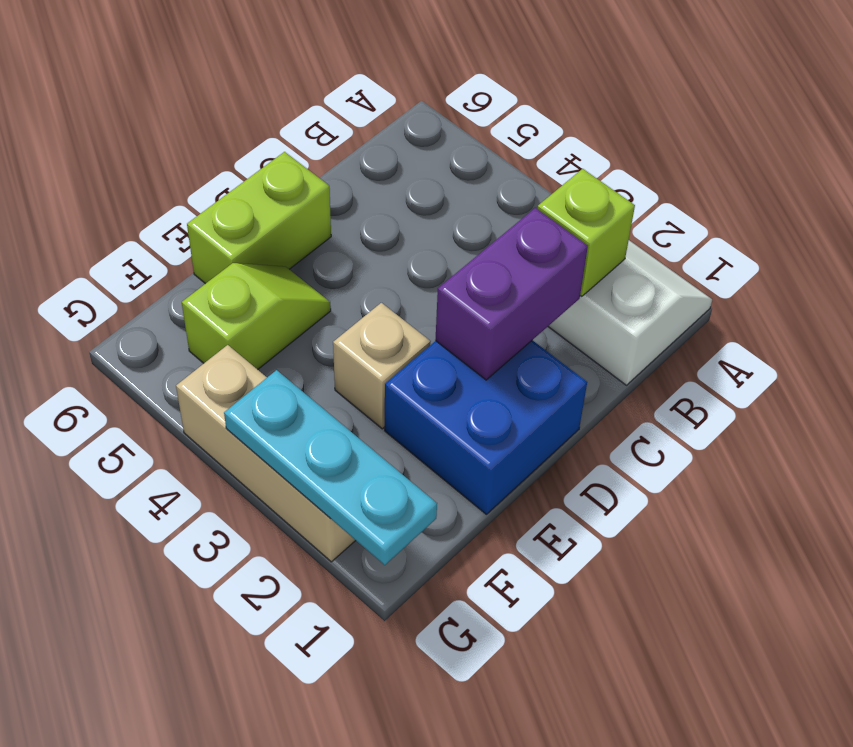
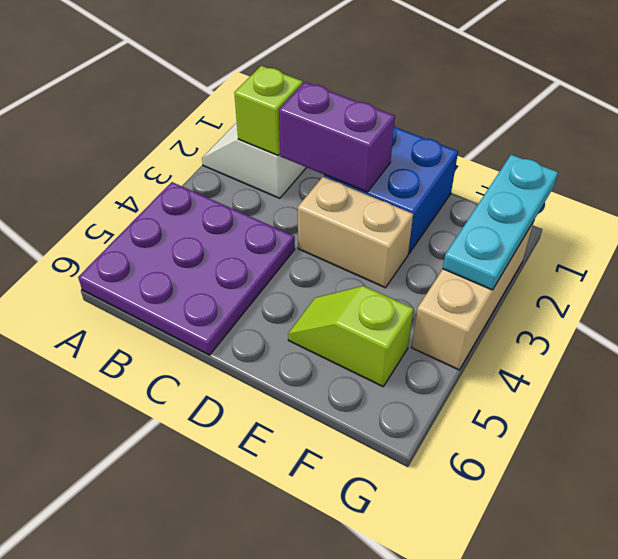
none -> purple plate A4:C6 level 1
lime brick D6:E6 level 1 -> none
tan brick E3 level 1 -> tan brick D3:E3 level 1

